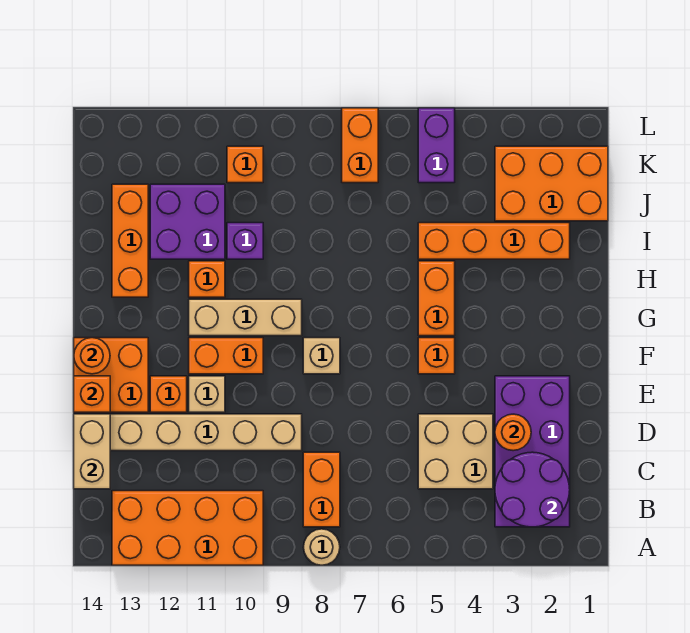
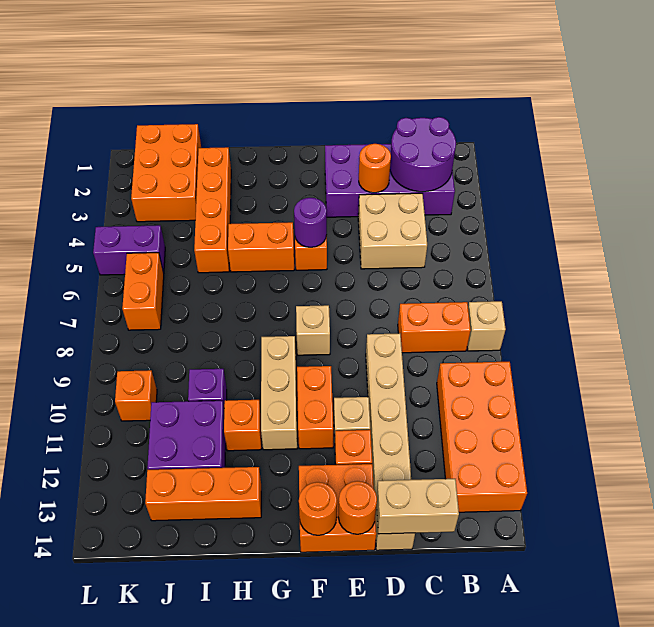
tan round brick A8 level 1 -> tan brick A8 level 1
orange brick E14 level 2 -> orange round brick E14 level 2
none -> purple round brick F5 level 2
orange brick K7:L7 level 1 -> orange brick K6:K7 level 1

